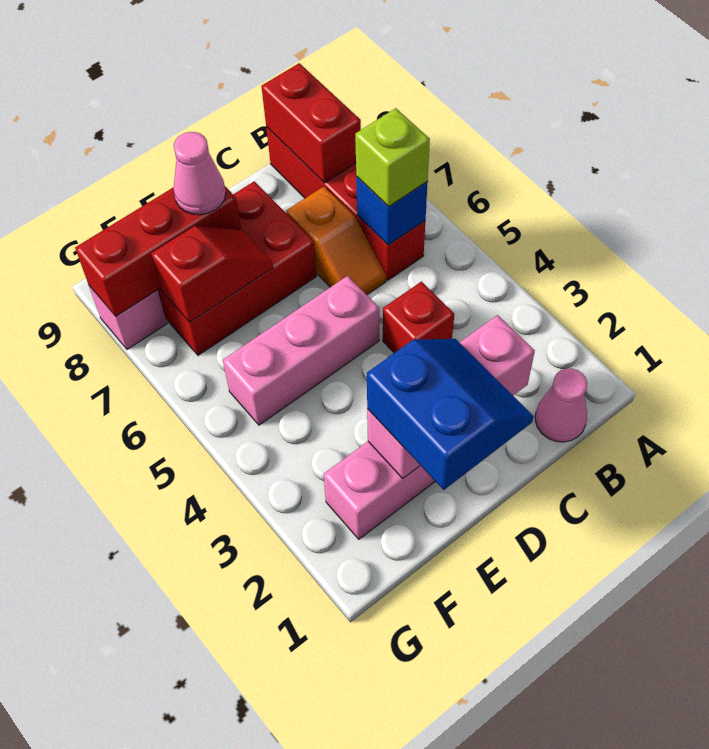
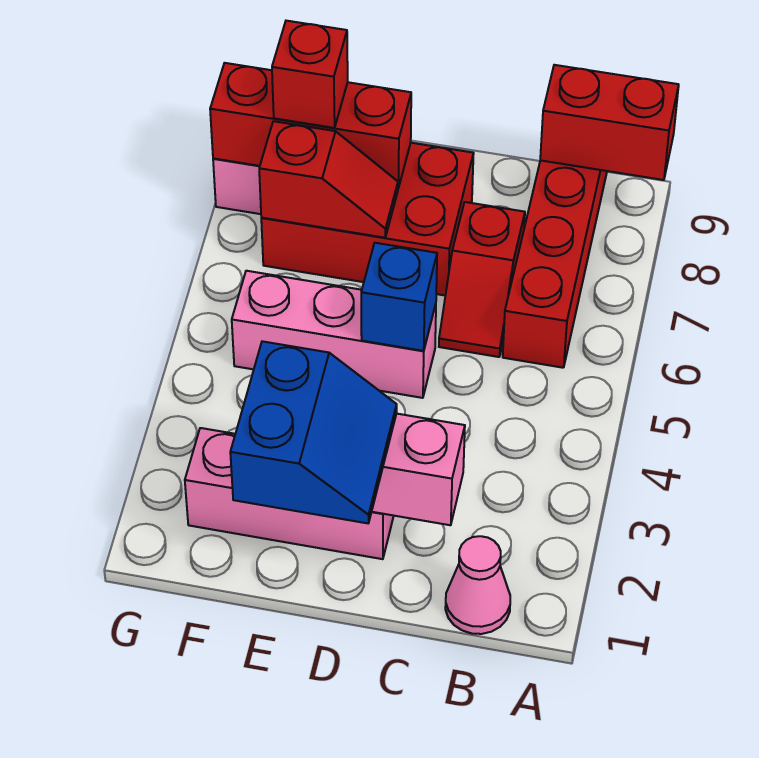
blue brick B6 level 2 -> blue brick D5 level 2
lime brick B6 level 3 -> none
red brick B8:B9 level 2 -> red brick A9:B9 level 2
red brick C4 level 1 -> red brick F8 level 3
orange slope C6:C7 level 1 top 7 -> red slope C6:C7 level 1 top 7
pink cone E8 level 3 -> none

